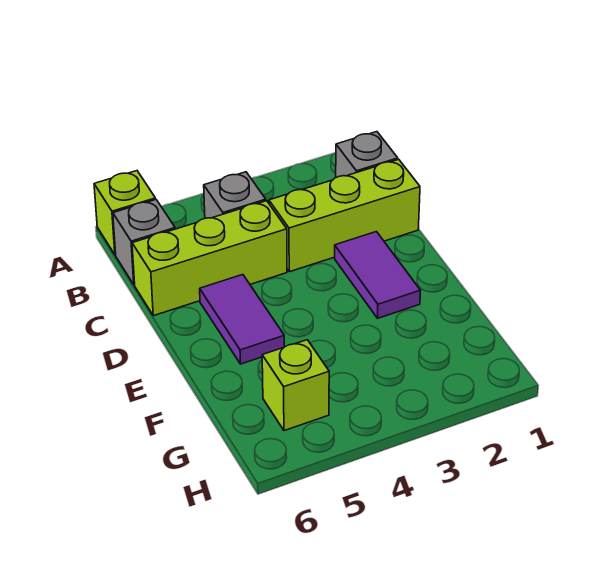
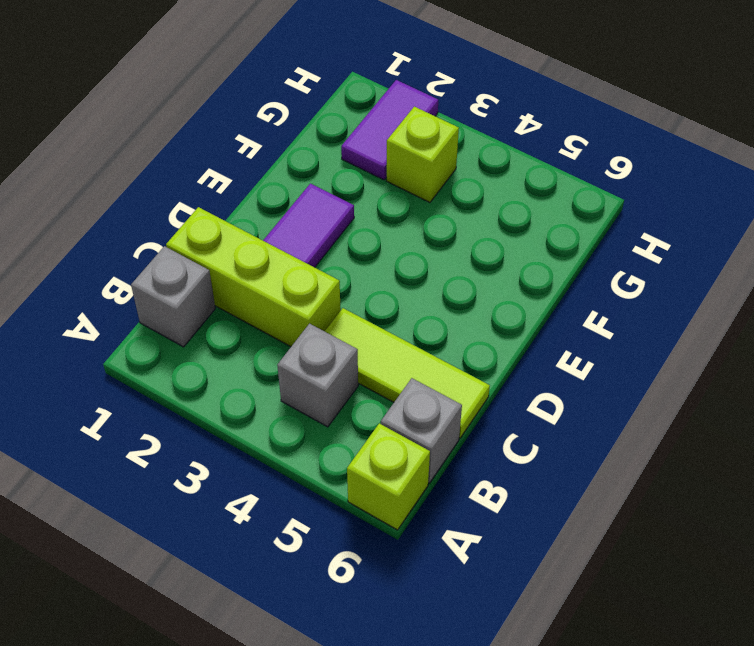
lime brick C4:C6 level 1 -> lime tile C4:C6 level 1
purple tile D5:E5 level 1 -> purple tile G2:H2 level 1
lime brick G5 level 1 -> lime brick G3 level 1

